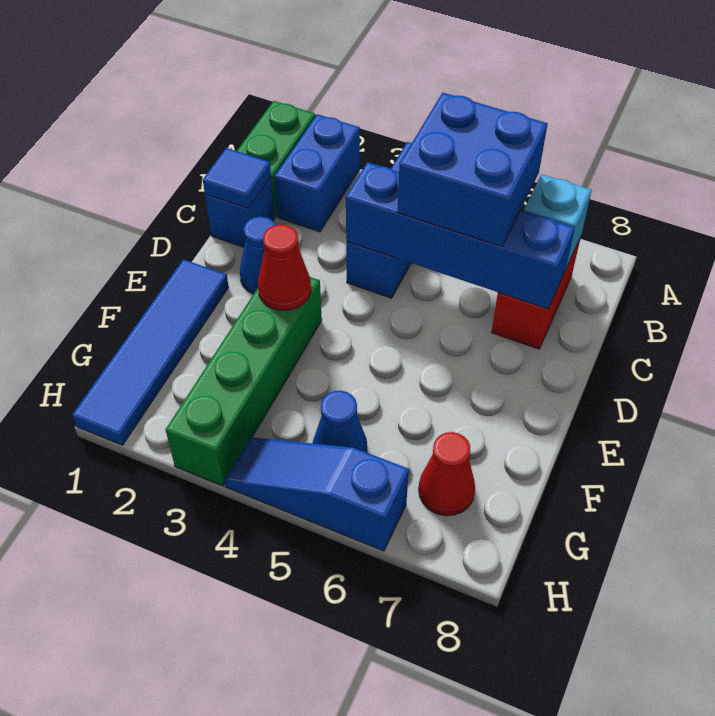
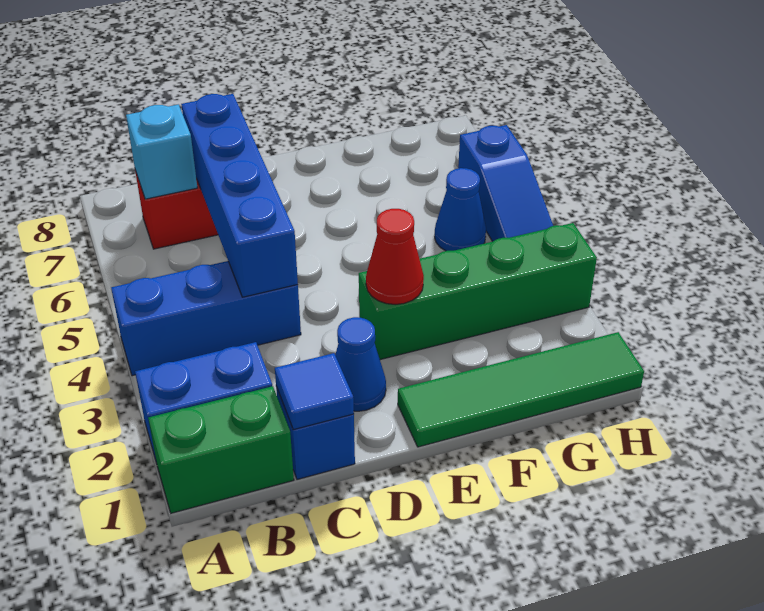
blue brick B5:C6 level 3 -> none
blue tile E1:H1 level 1 -> green tile E1:H1 level 1
red cone G7 level 1 -> none

